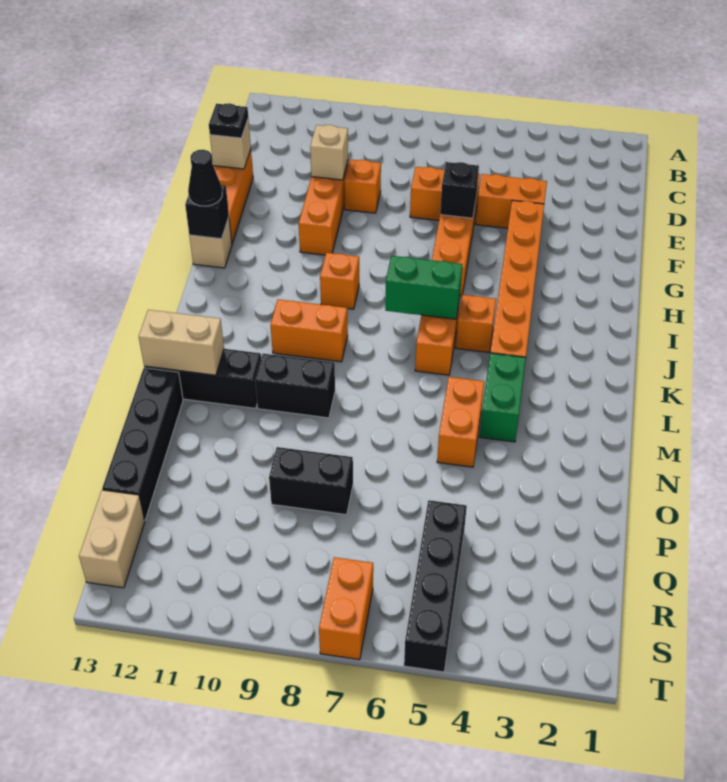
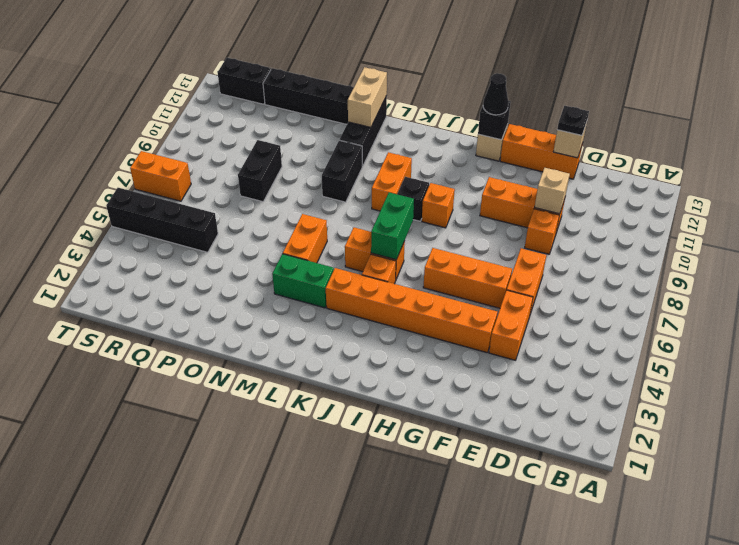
black brick F6 level 2 -> black brick J9 level 1
orange brick M5:N5 level 1 -> orange brick M5:M6 level 1
tan brick R13:S13 level 1 -> black brick R13:S13 level 1

